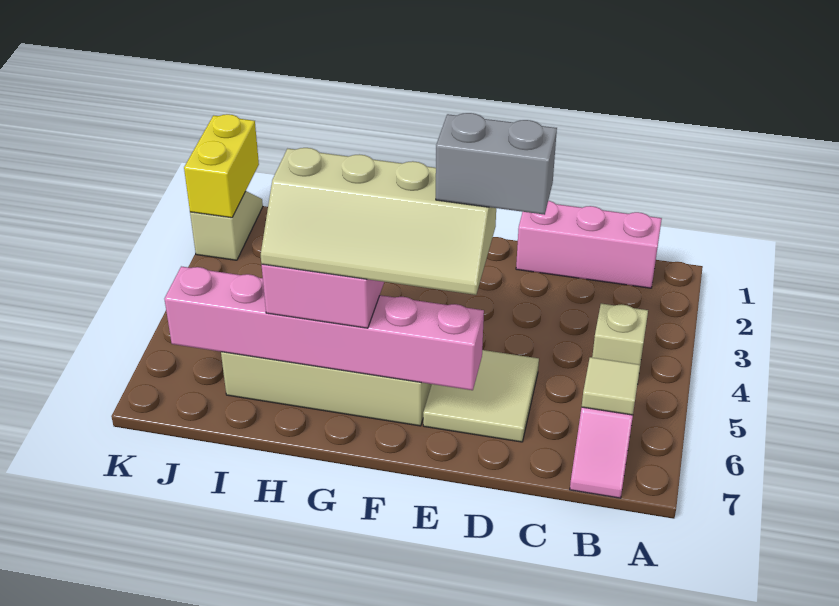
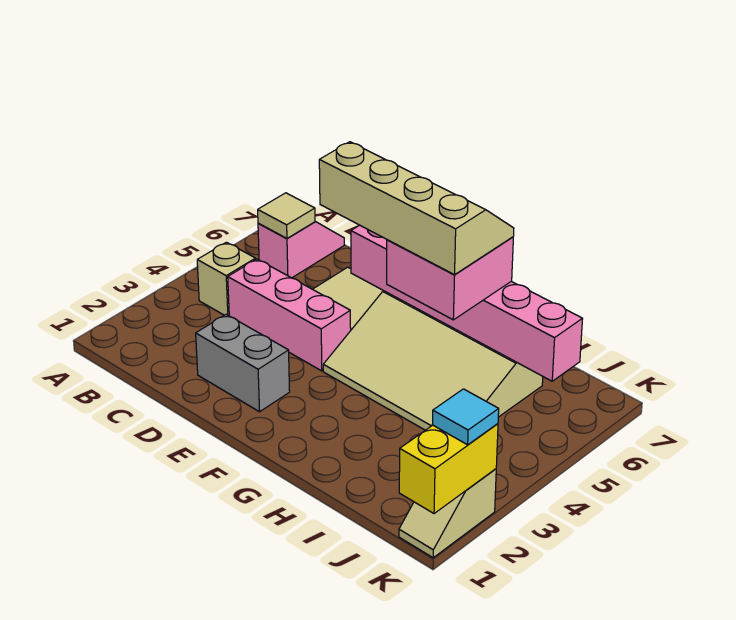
pink brick B1:D1 level 1 -> pink brick C4:E4 level 1
grey brick D5:E5 level 5 -> grey brick D2:E2 level 1
none -> cyan tile K2 level 3

